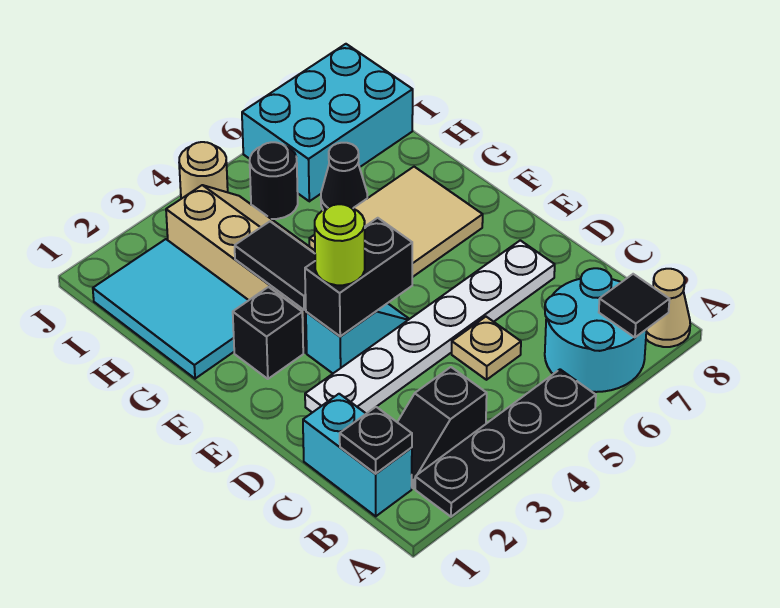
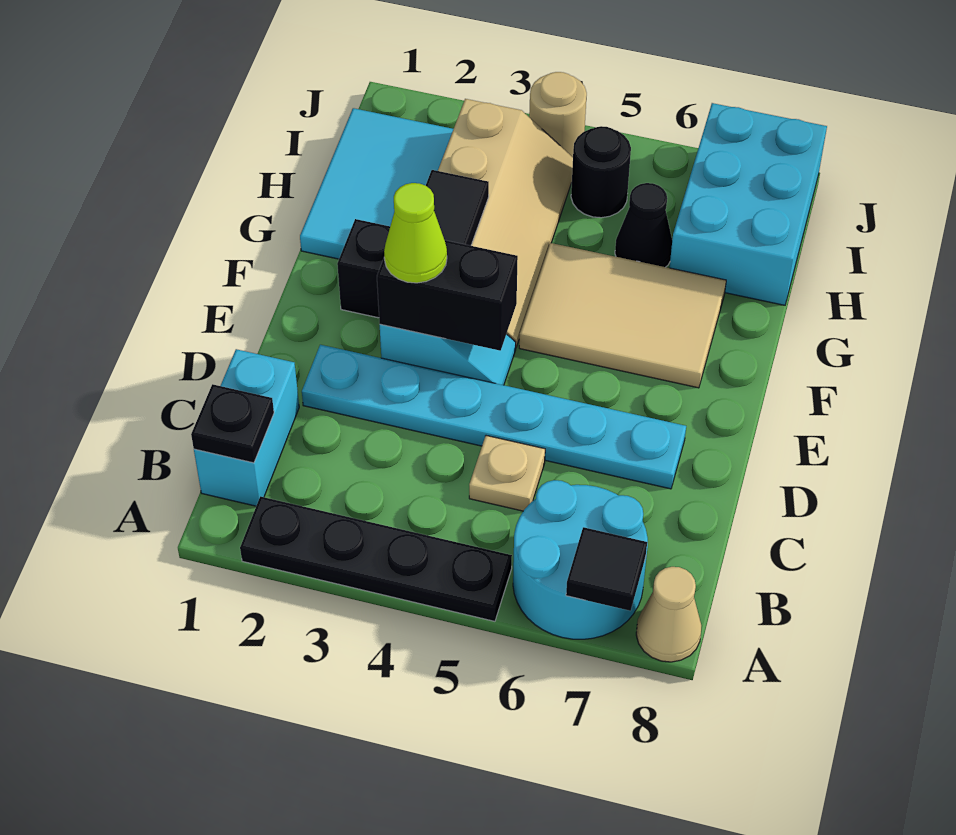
black slope B2:B3 level 1 top 3 -> none
white plate D2:D7 level 1 -> cyan plate D2:D7 level 1
lime round brick E3 level 3 -> lime cone E3 level 3
cyan brick I6:J8 level 1 -> cyan brick H7:J8 level 1

